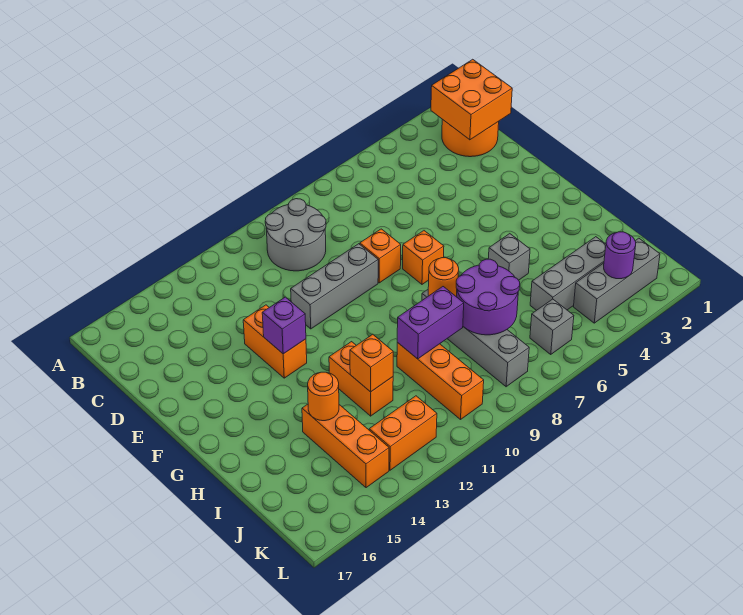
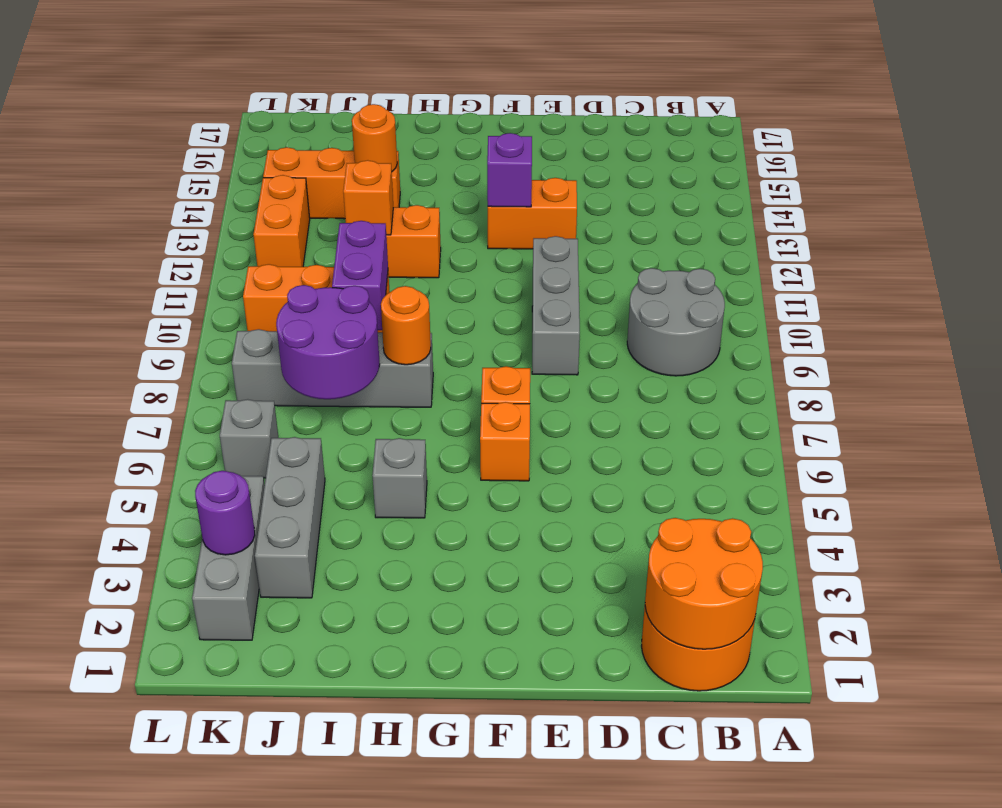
orange brick B1:C2 level 2 -> orange round brick B1:C2 level 2
orange brick E8 level 1 -> orange brick F6 level 1

